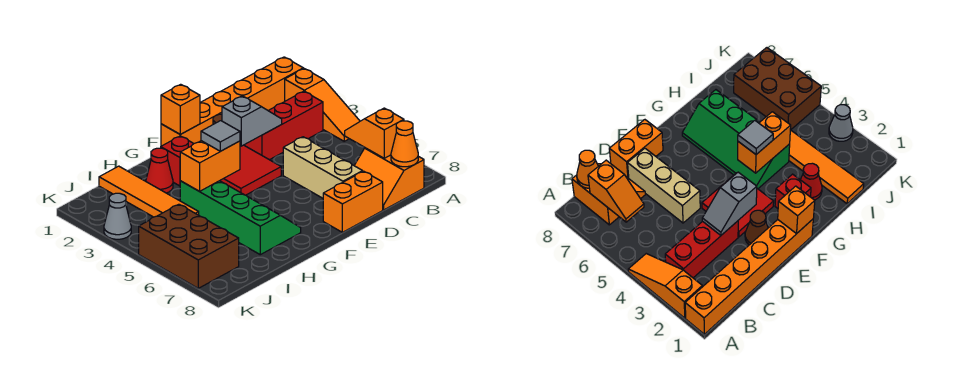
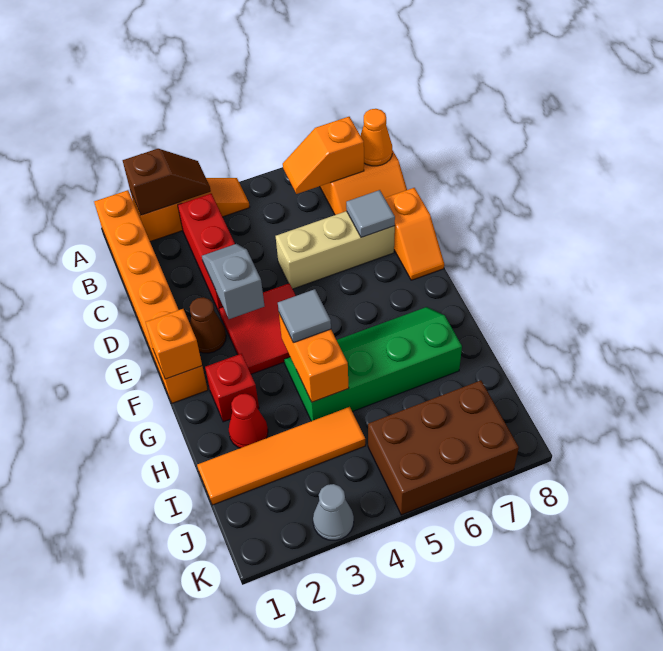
none -> brown slope A2:A3 level 2 top 2
none -> grey tile D7 level 2
orange brick D8:E8 level 1 -> orange slope D8:E8 level 1 top D

